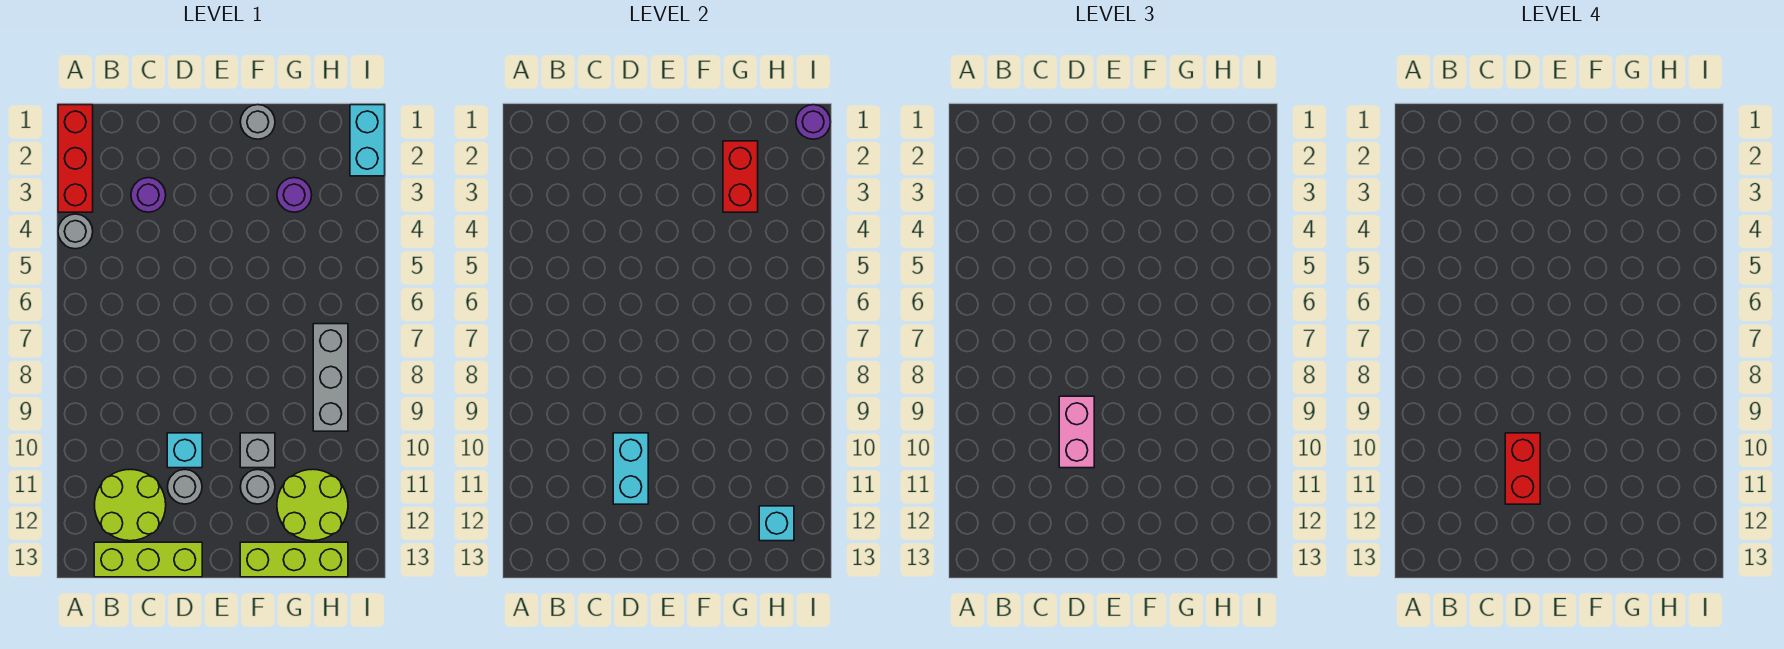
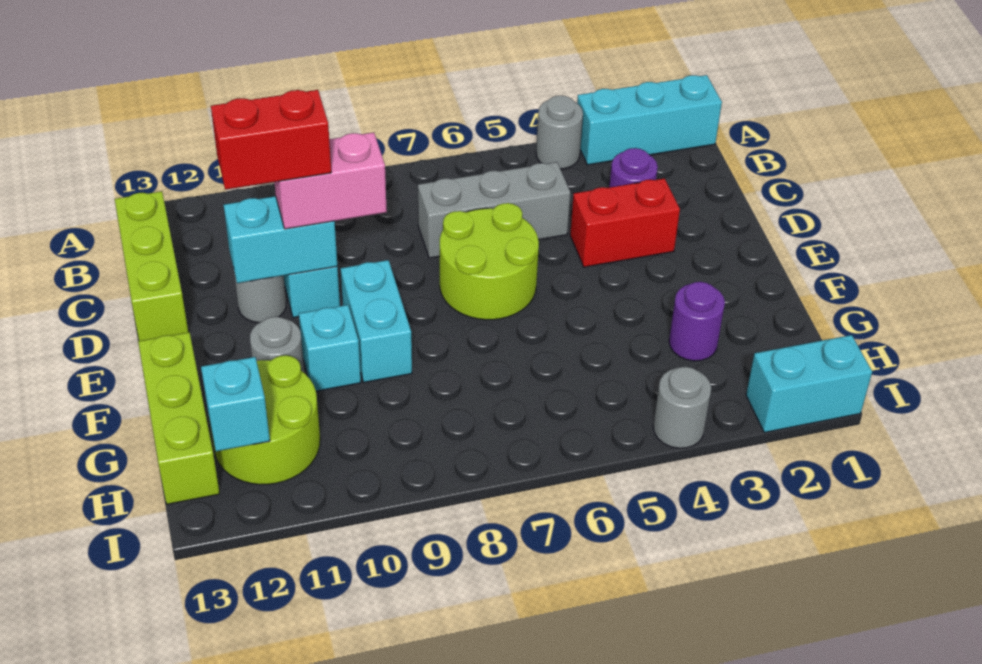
red brick A1:A3 level 1 -> cyan brick A1:A3 level 1
lime round brick B11:C12 level 1 -> lime round brick D6:E7 level 1
none -> cyan brick E9:F9 level 1
grey round brick F1 level 1 -> grey round brick I4 level 1
grey brick F10 level 1 -> cyan brick F10 level 1
red brick G2:G3 level 2 -> red brick D3:D4 level 1
grey brick H7:H9 level 1 -> grey brick C5:C7 level 1
purple round brick I1 level 2 -> none

